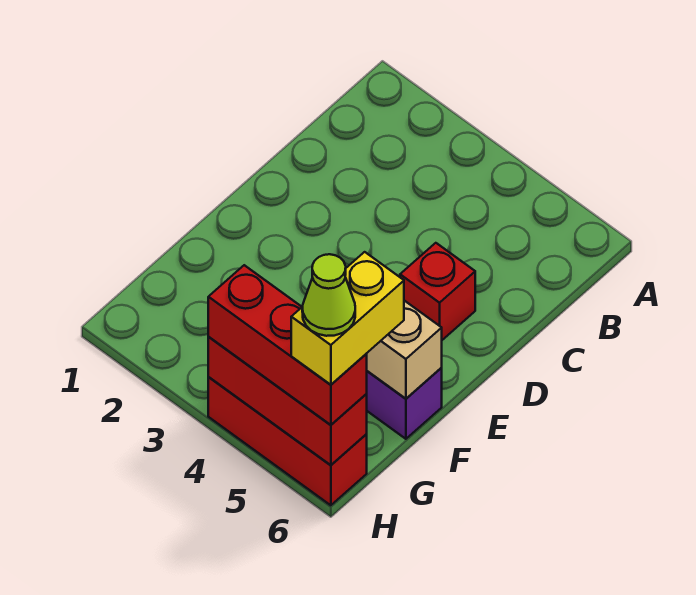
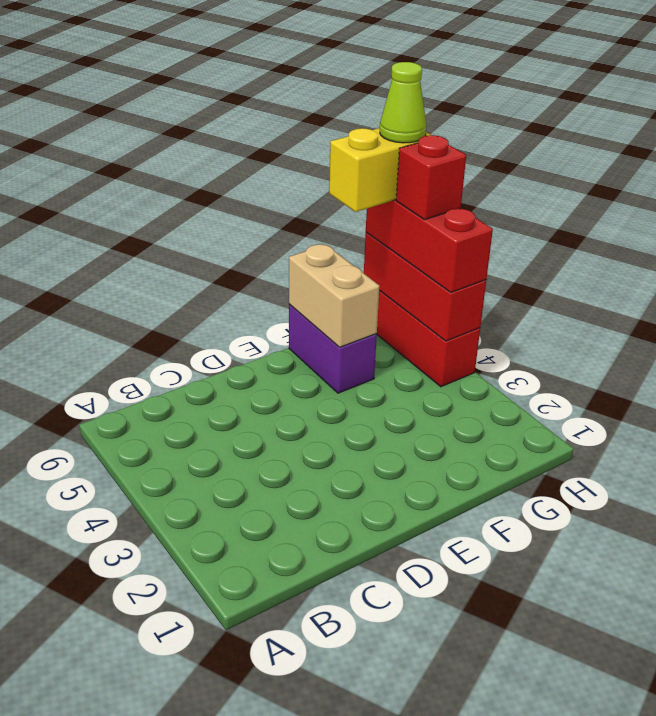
red brick D5 level 1 -> red brick H5 level 4

